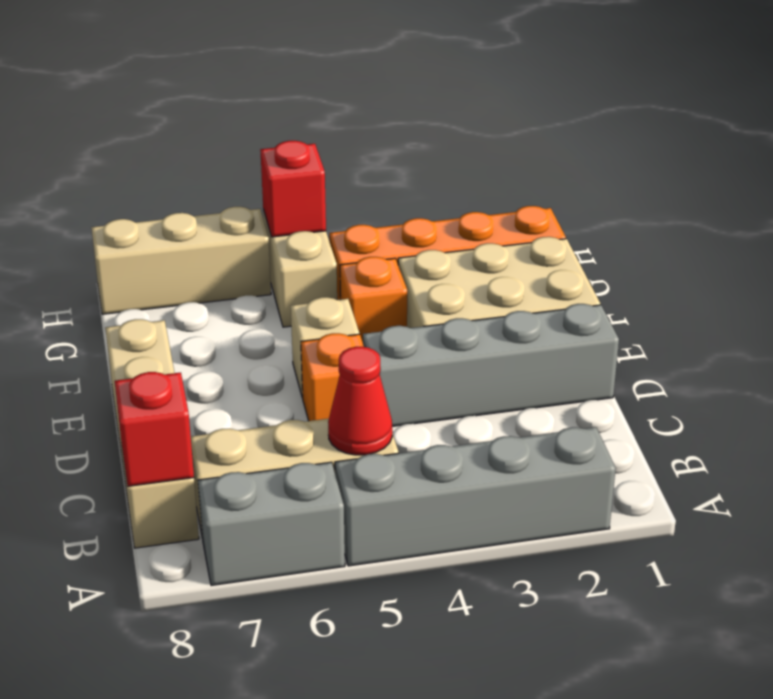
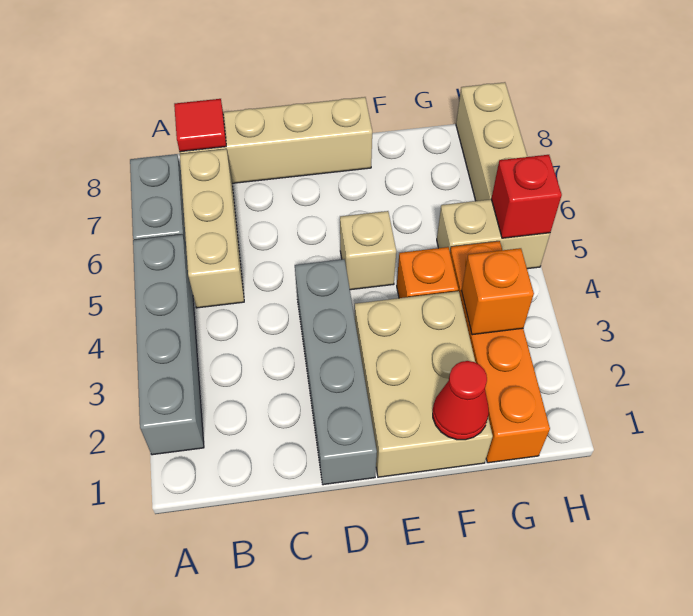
red cone B5 level 2 -> red cone F1 level 2
red brick B8 level 2 -> red tile B8 level 2
orange brick D5 level 1 -> orange brick G3 level 2

